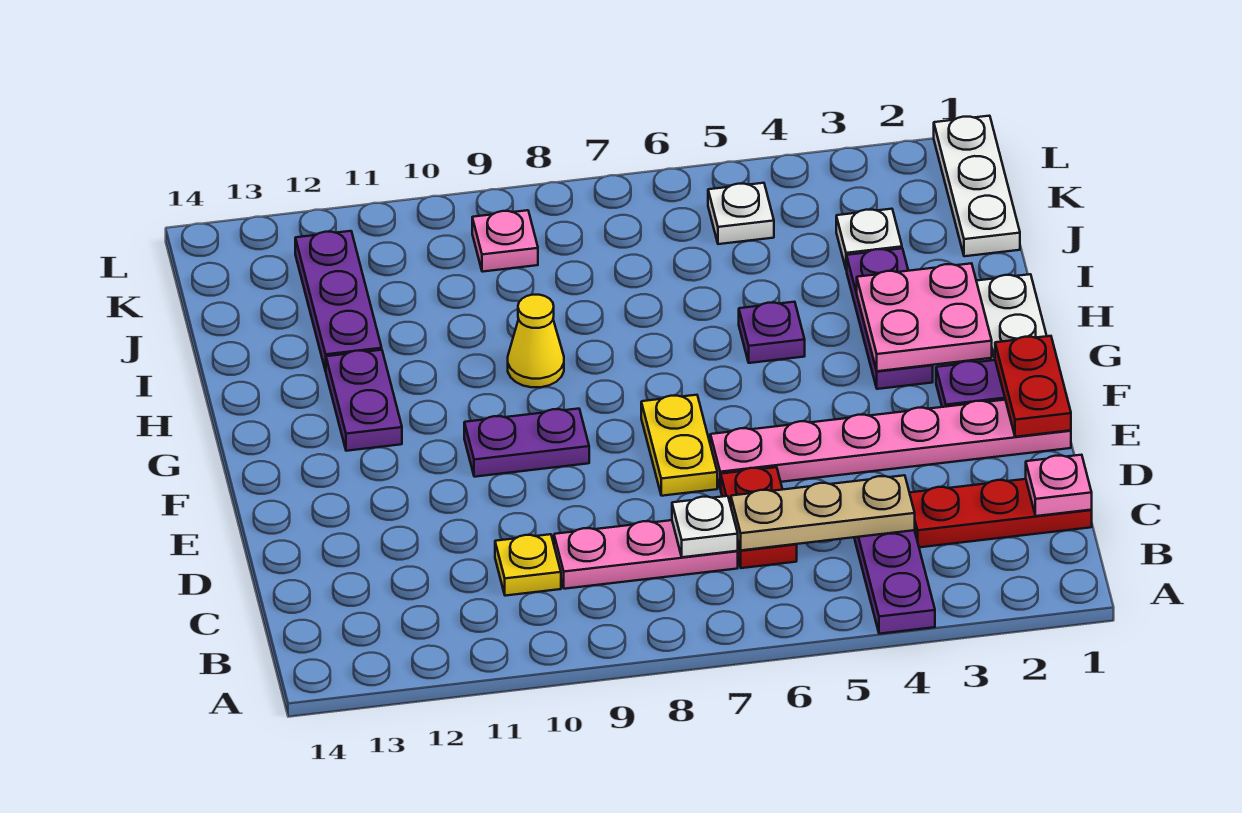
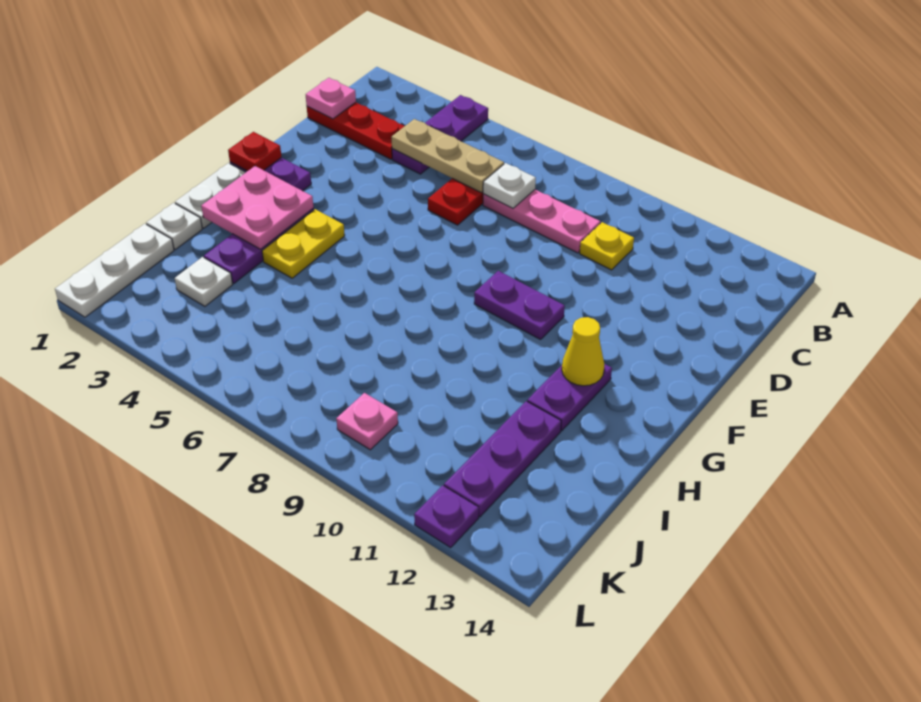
pink plate E1:E6 level 1 -> none
red plate E1:F1 level 2 -> red plate F1 level 2
yellow plate E7:F7 level 1 -> yellow plate G4:H4 level 1
purple plate H5 level 1 -> purple plate L12 level 1
yellow cone H9 level 1 -> yellow cone G12 level 2
white plate K5 level 1 -> white plate I1 level 1

